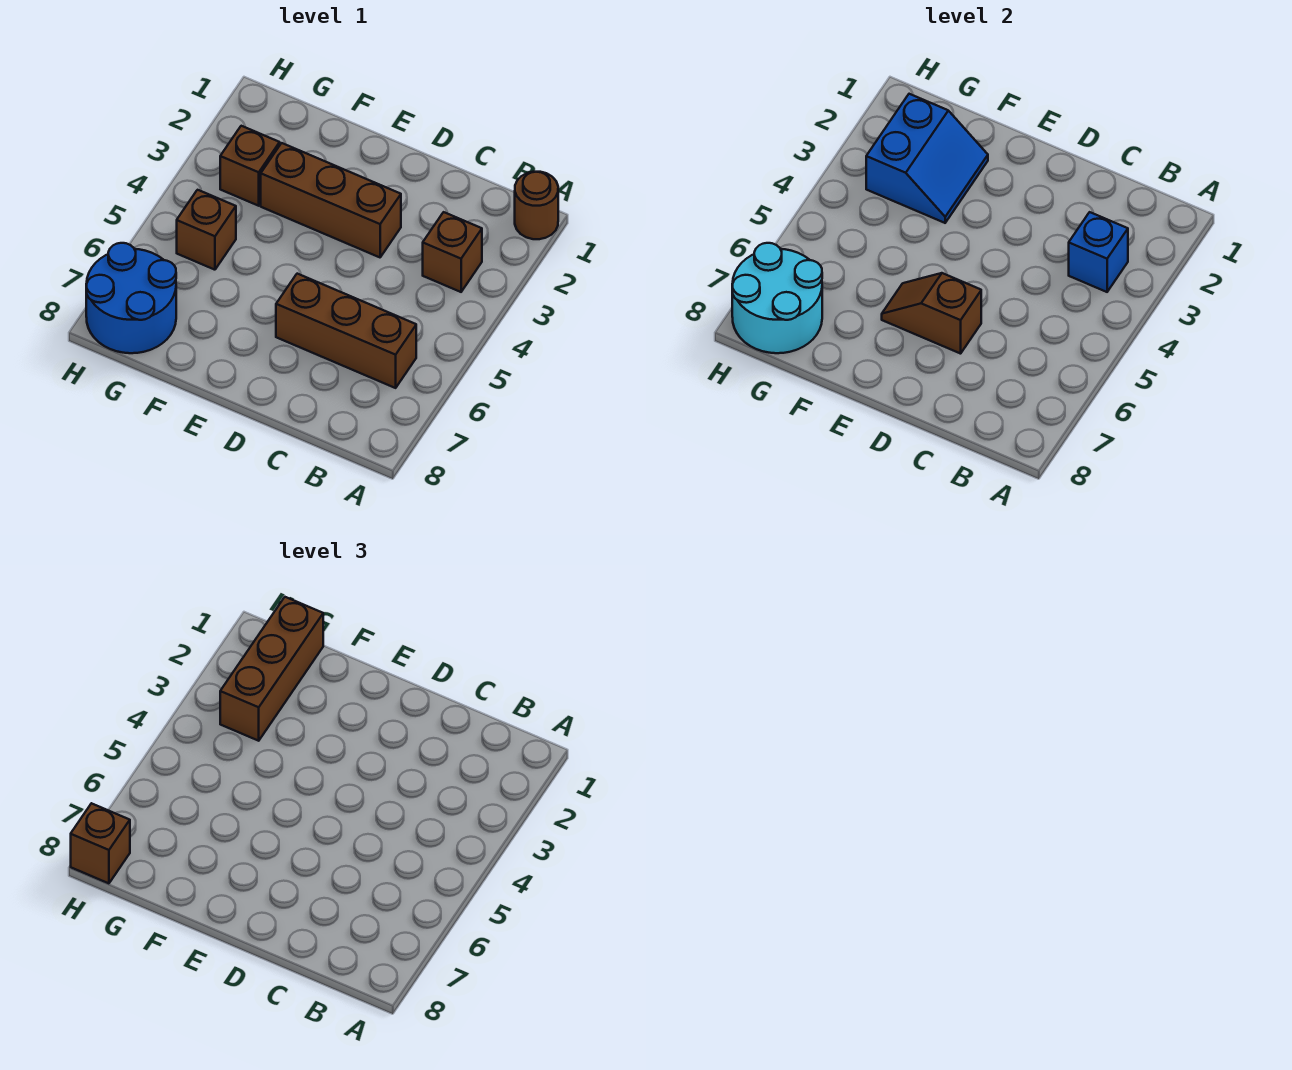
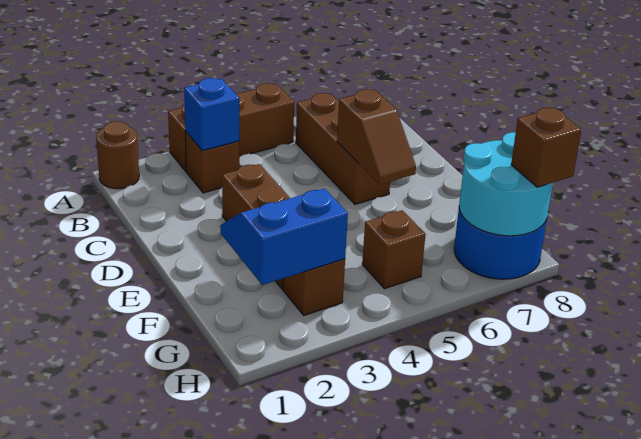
brown brick G1:G3 level 3 -> brown brick A3:A5 level 1

